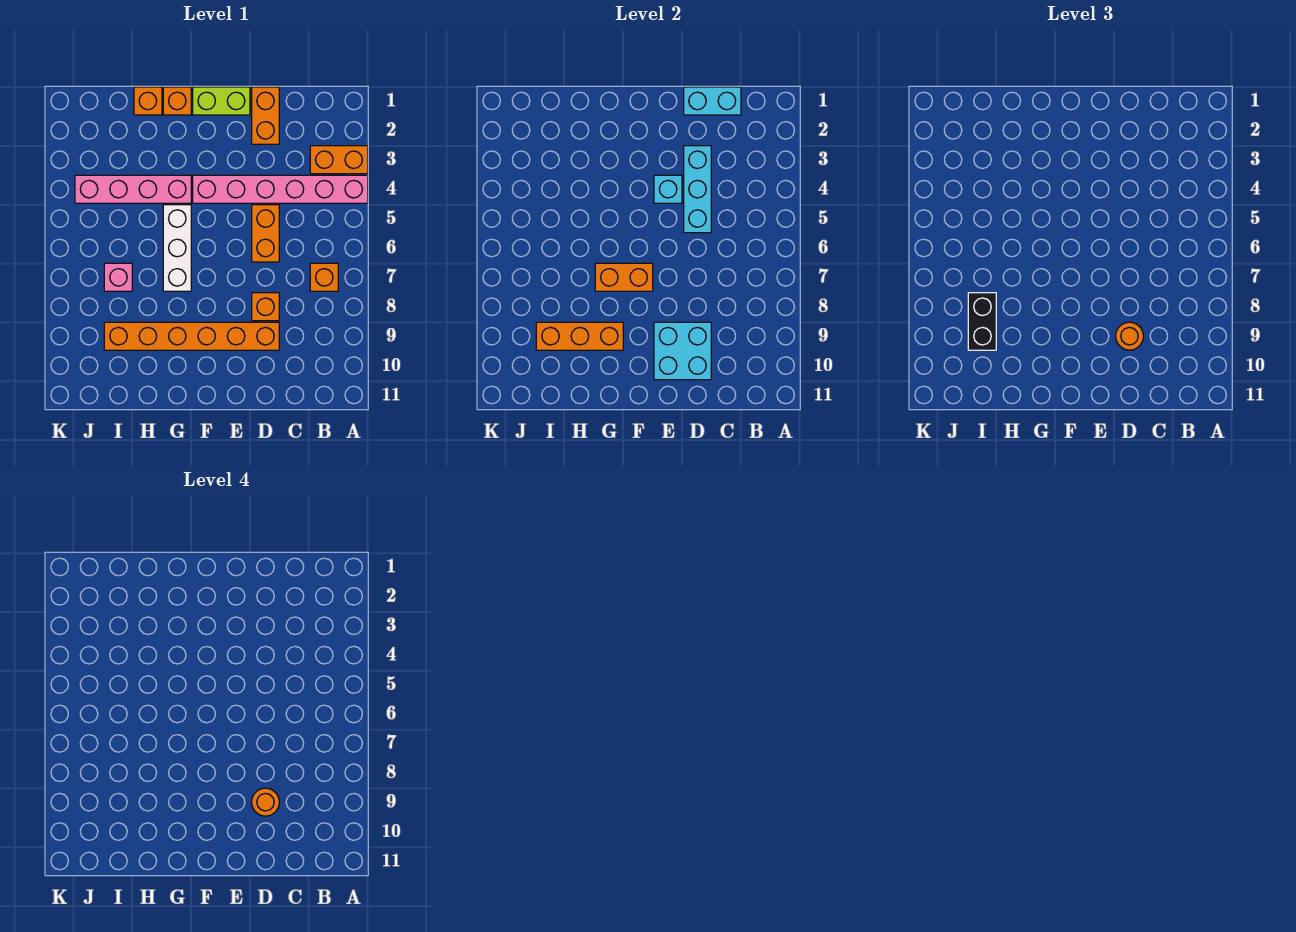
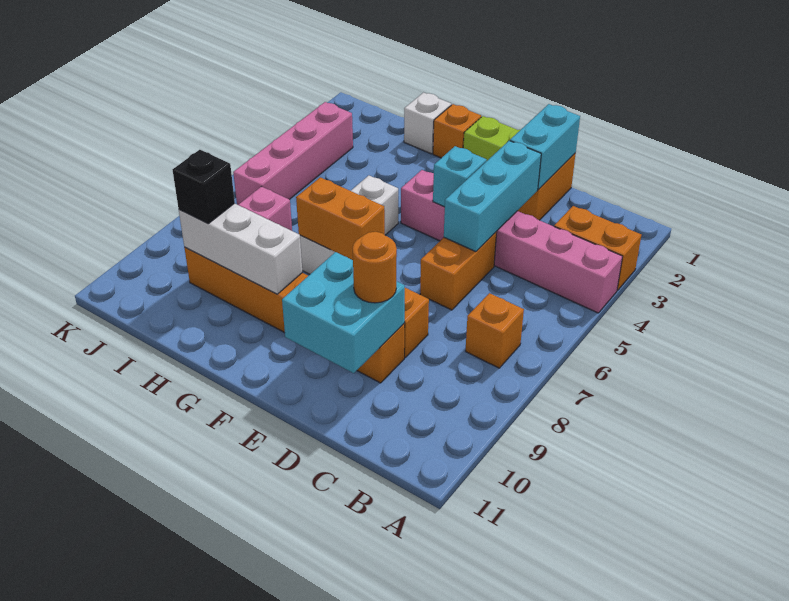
cyan brick C1:D1 level 2 -> cyan brick D1:D2 level 2
orange round brick D9 level 4 -> none
pink brick G4:J4 level 1 -> pink brick J3:J6 level 1
orange brick G9:I9 level 2 -> white brick G9:I9 level 2
orange brick H1 level 1 -> white brick H1 level 1
black brick I8:I9 level 3 -> black brick I9 level 3

